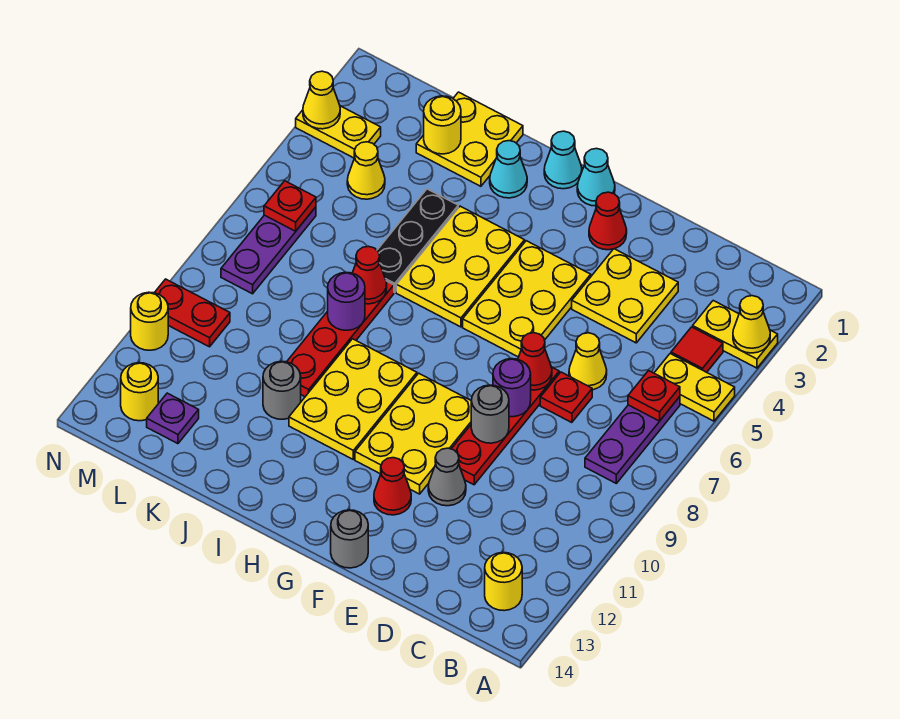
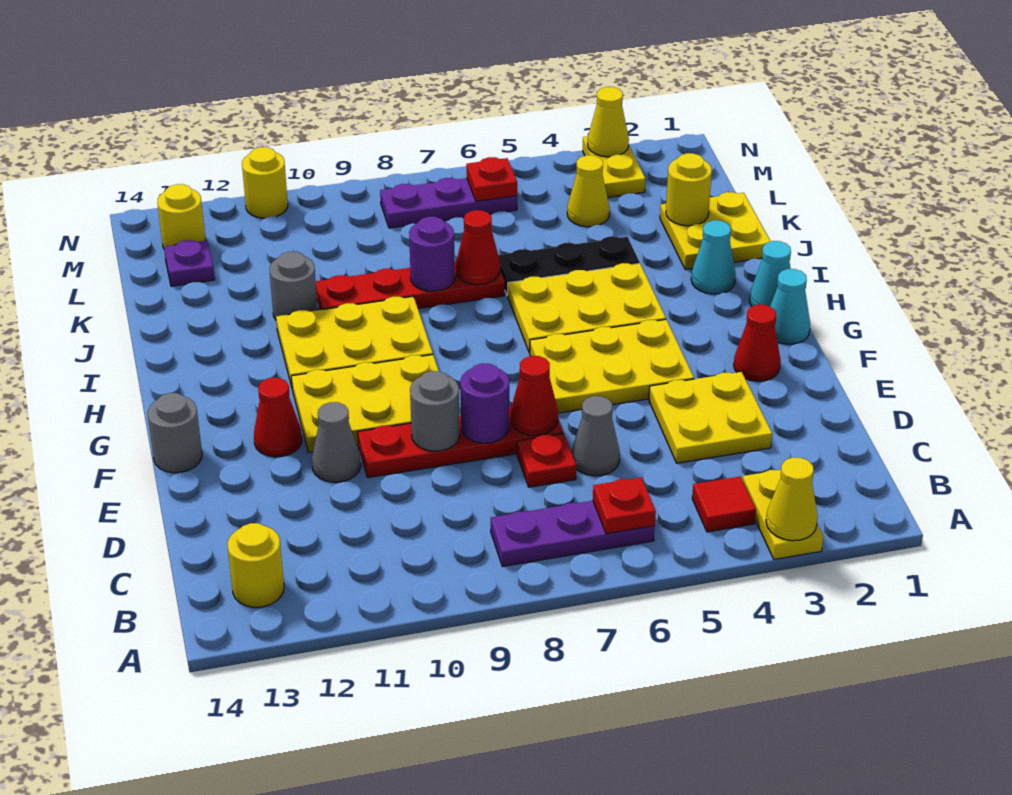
yellow plate A5:B5 level 1 -> none
yellow cone D6 level 1 -> grey cone D6 level 1
red plate M10:N10 level 1 -> none

